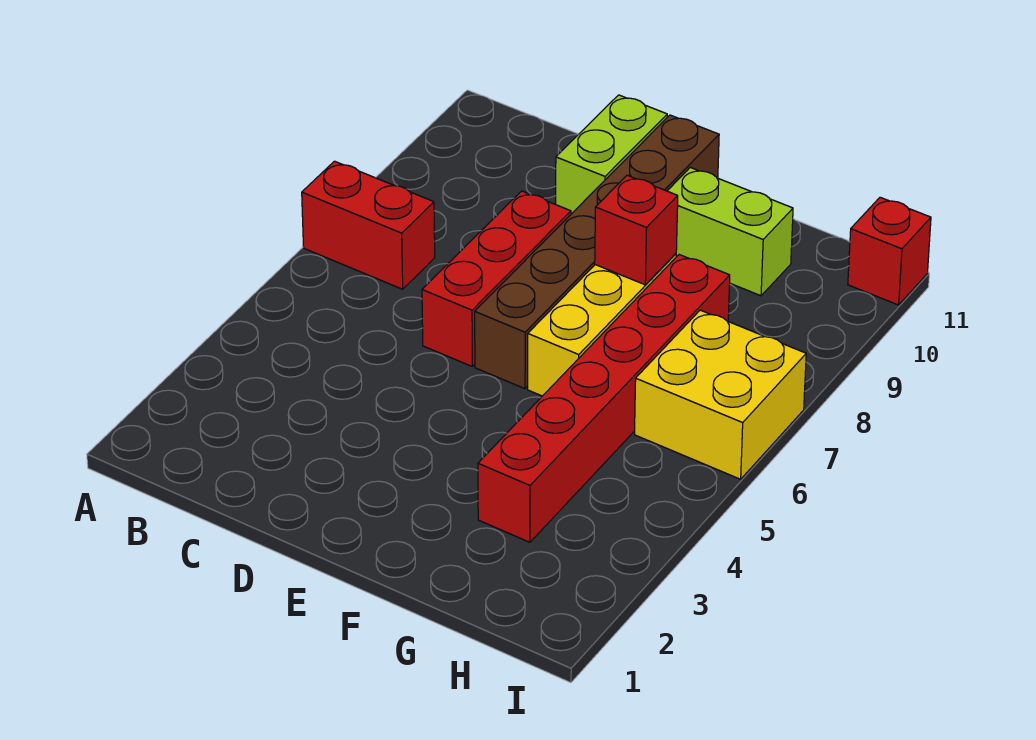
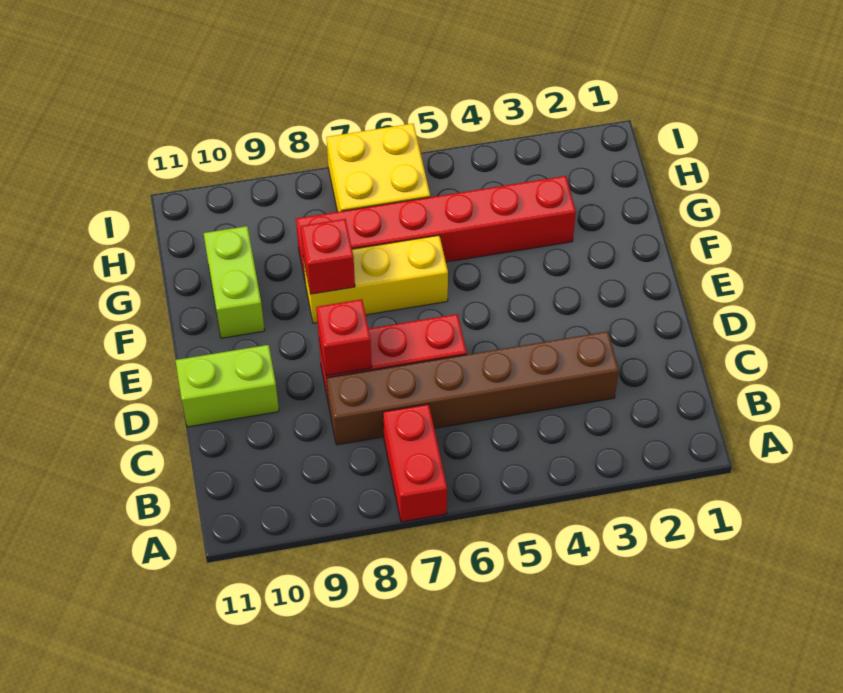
brown brick E6:E11 level 1 -> brown brick C3:C8 level 1
red brick I11 level 1 -> red brick D8 level 2

